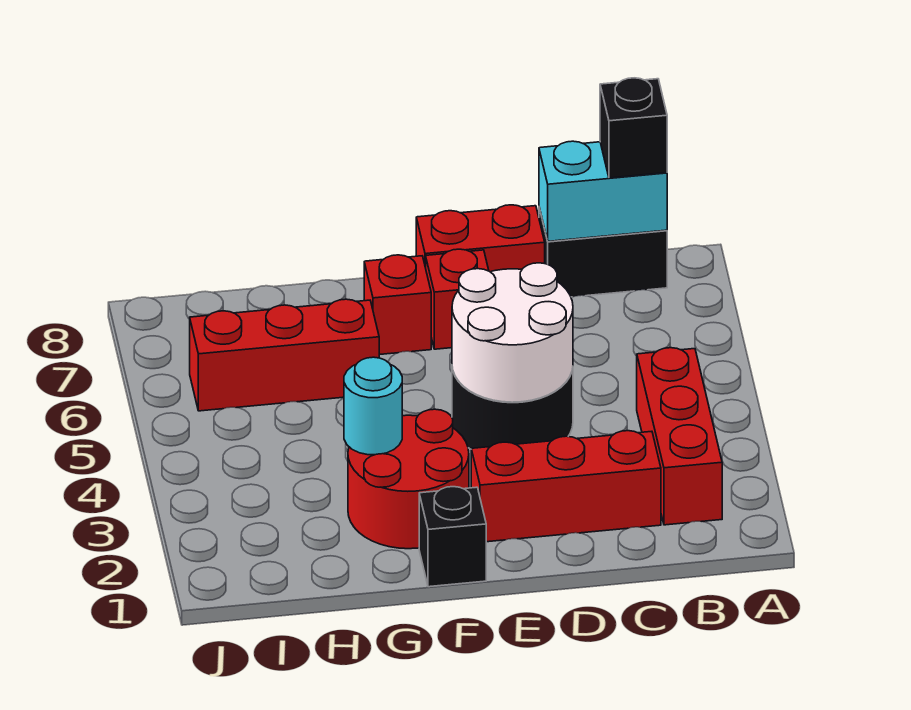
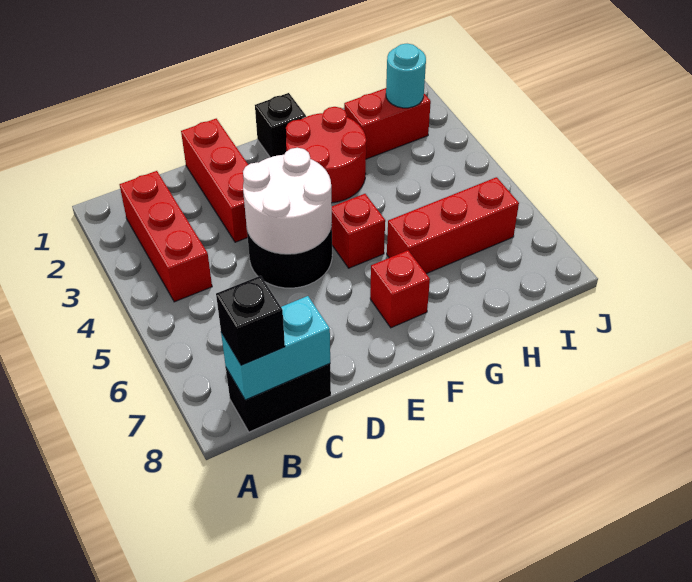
red brick C2:E2 level 1 -> red brick D1:D3 level 1
red brick D8:E8 level 1 -> red brick H2:I2 level 1
red brick E7 level 1 -> red brick F5 level 1
cyan round brick G3 level 2 -> cyan round brick I2 level 2

